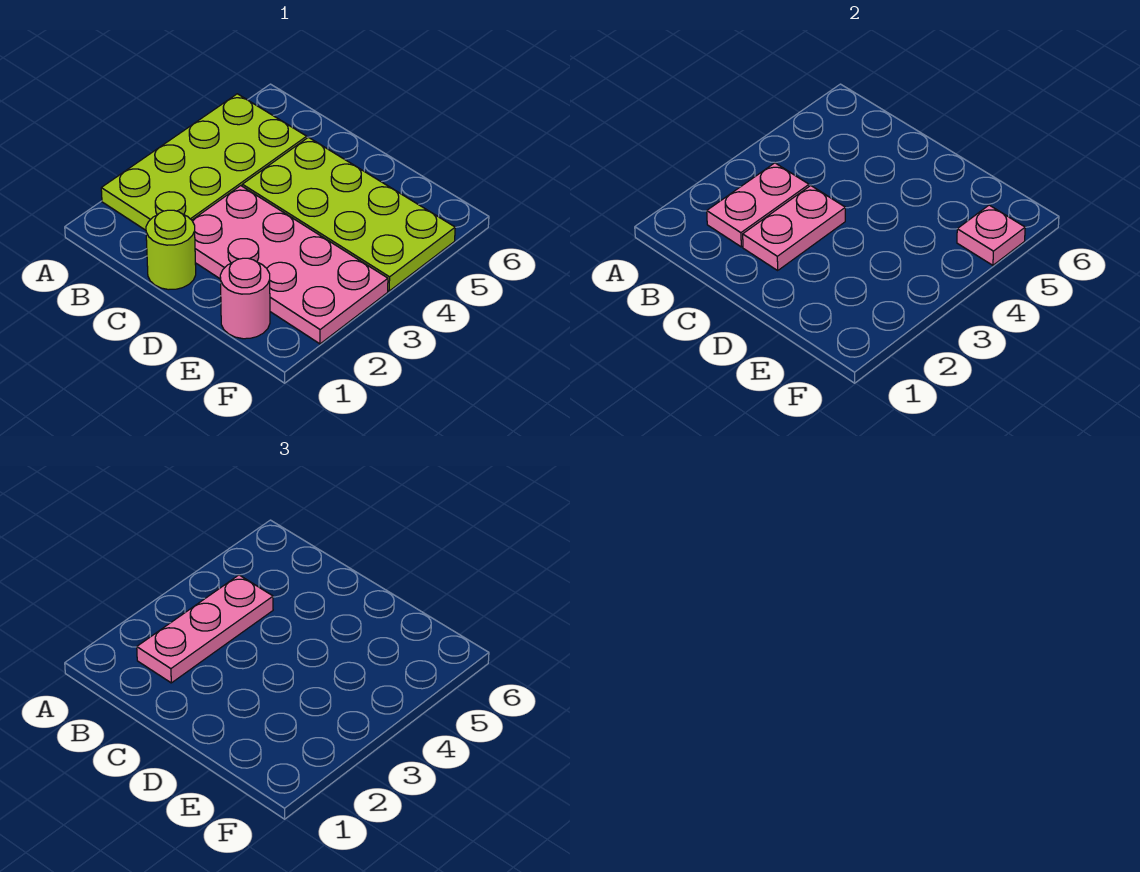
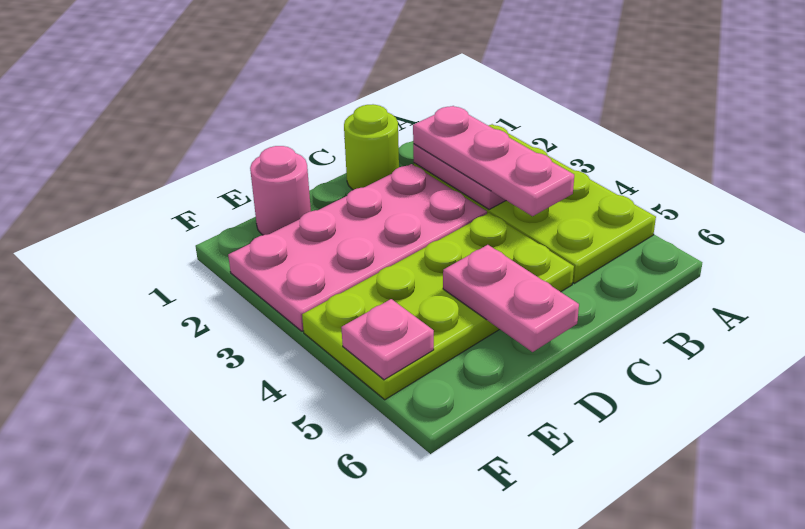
pink plate C2:C3 level 2 -> pink plate D5:D6 level 2

